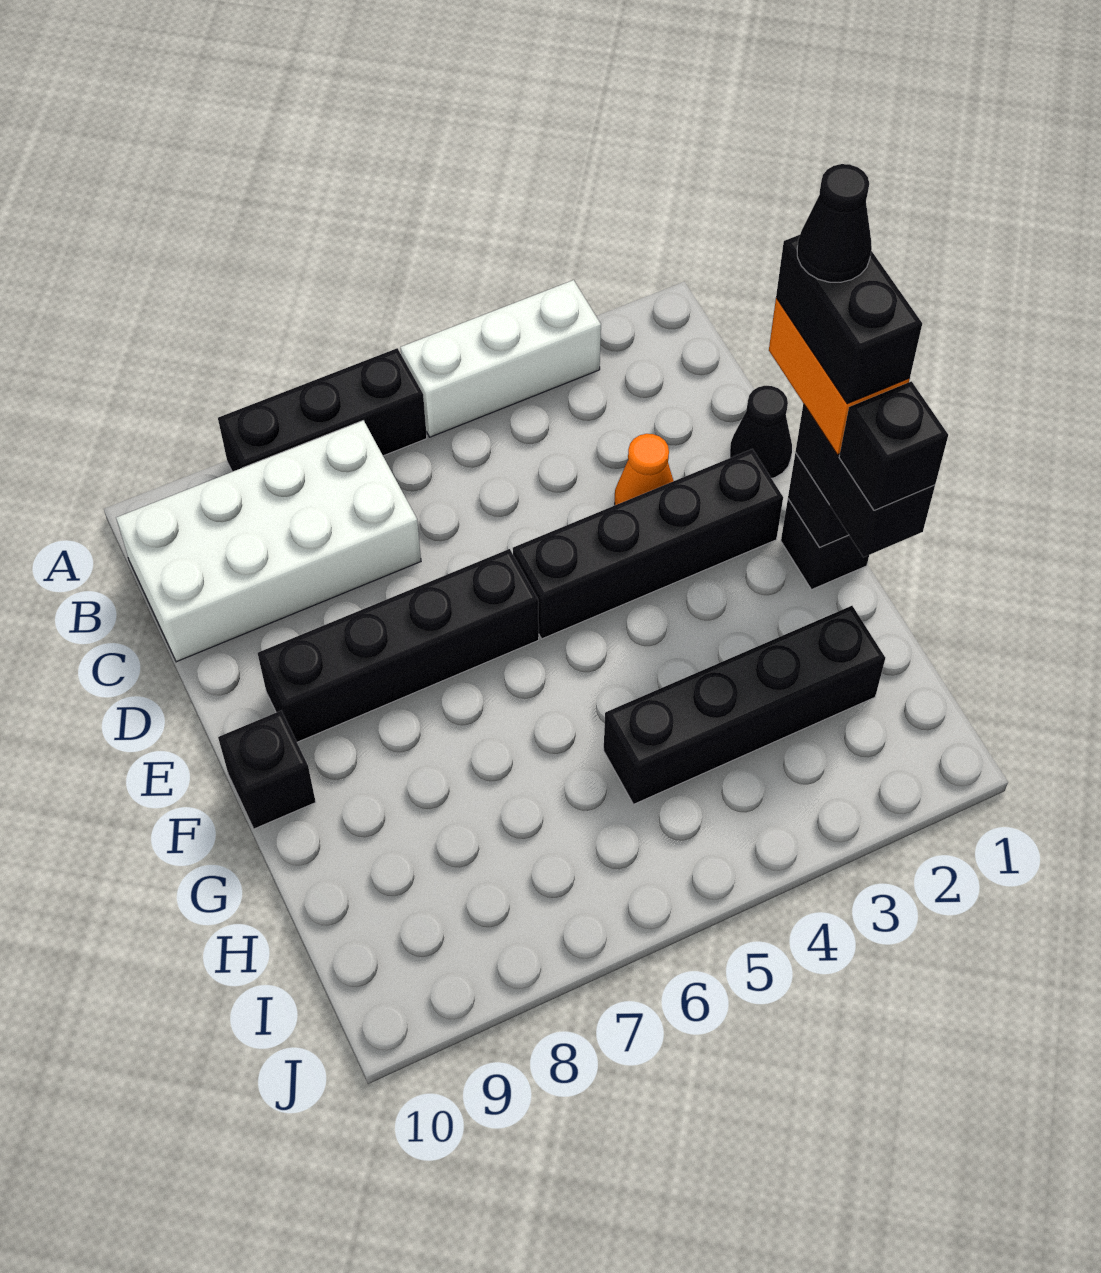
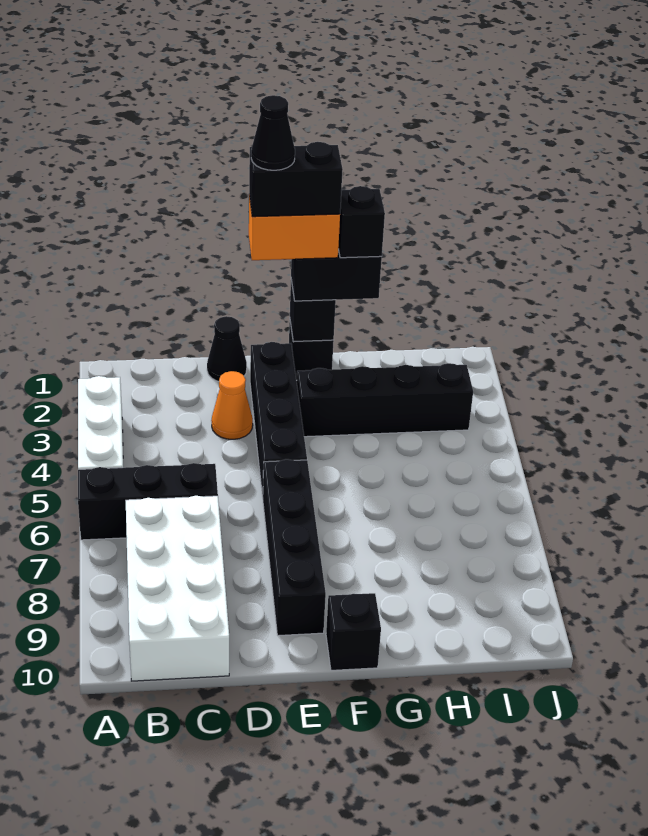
black brick A6:A8 level 1 -> black brick A6:C6 level 1
black brick H2:H5 level 1 -> black brick F3:I3 level 1

